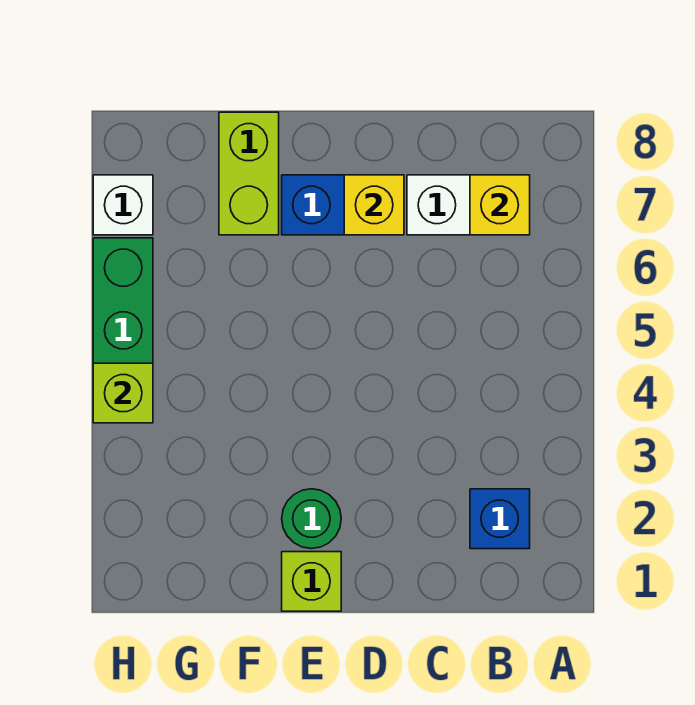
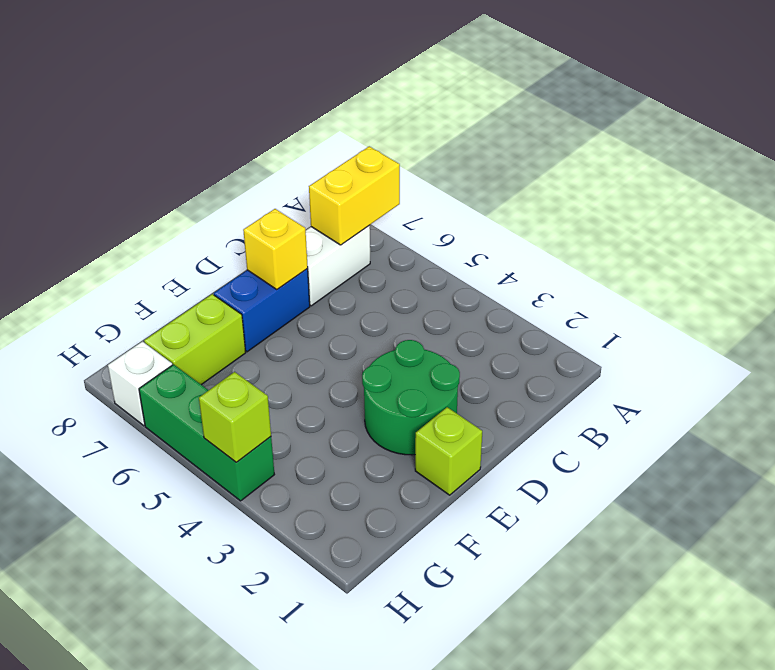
blue brick B2 level 1 -> none
yellow brick B7 level 2 -> yellow brick A7:B7 level 2
green round brick E2 level 1 -> green round brick D2:E3 level 1
lime brick F7:F8 level 1 -> lime brick F7:G7 level 1

